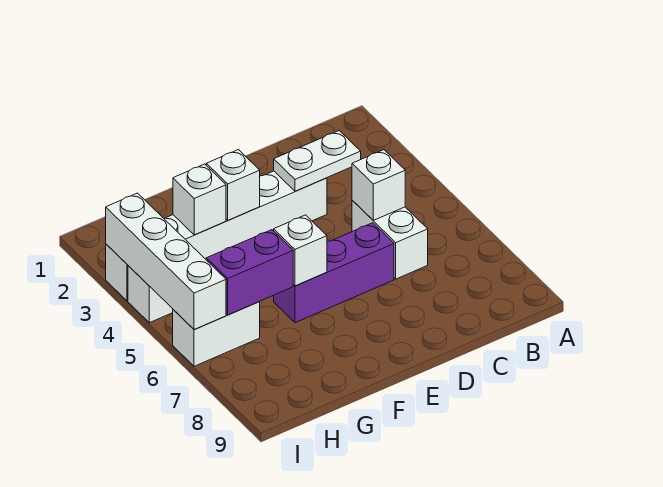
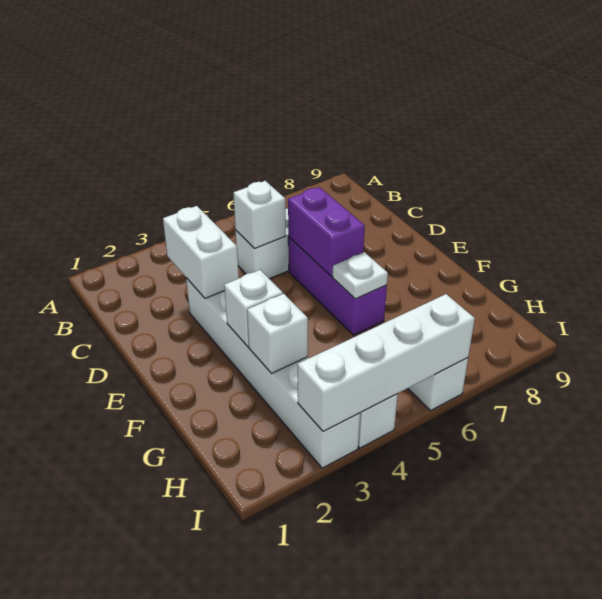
white plate C3:D3 level 2 -> white brick C3:D3 level 2
white brick F6 level 2 -> white plate F6 level 2
purple brick G6:H6 level 2 -> purple brick D6:E6 level 2

